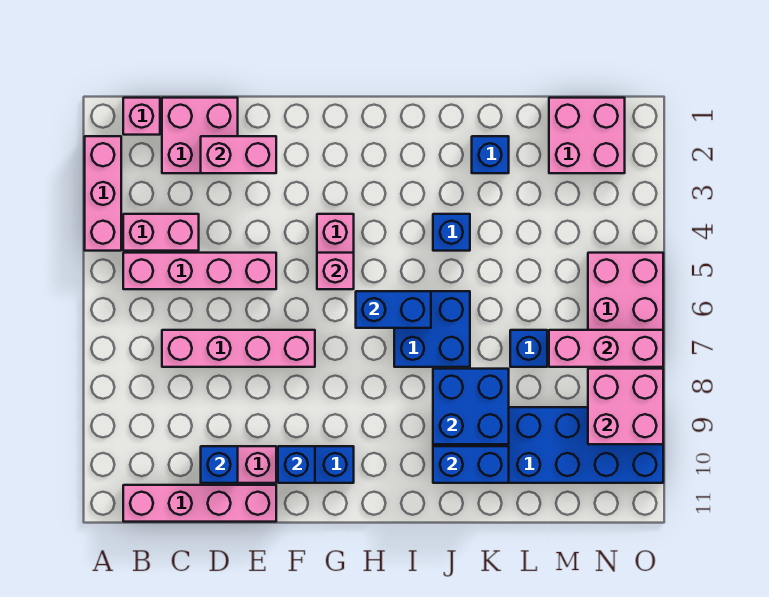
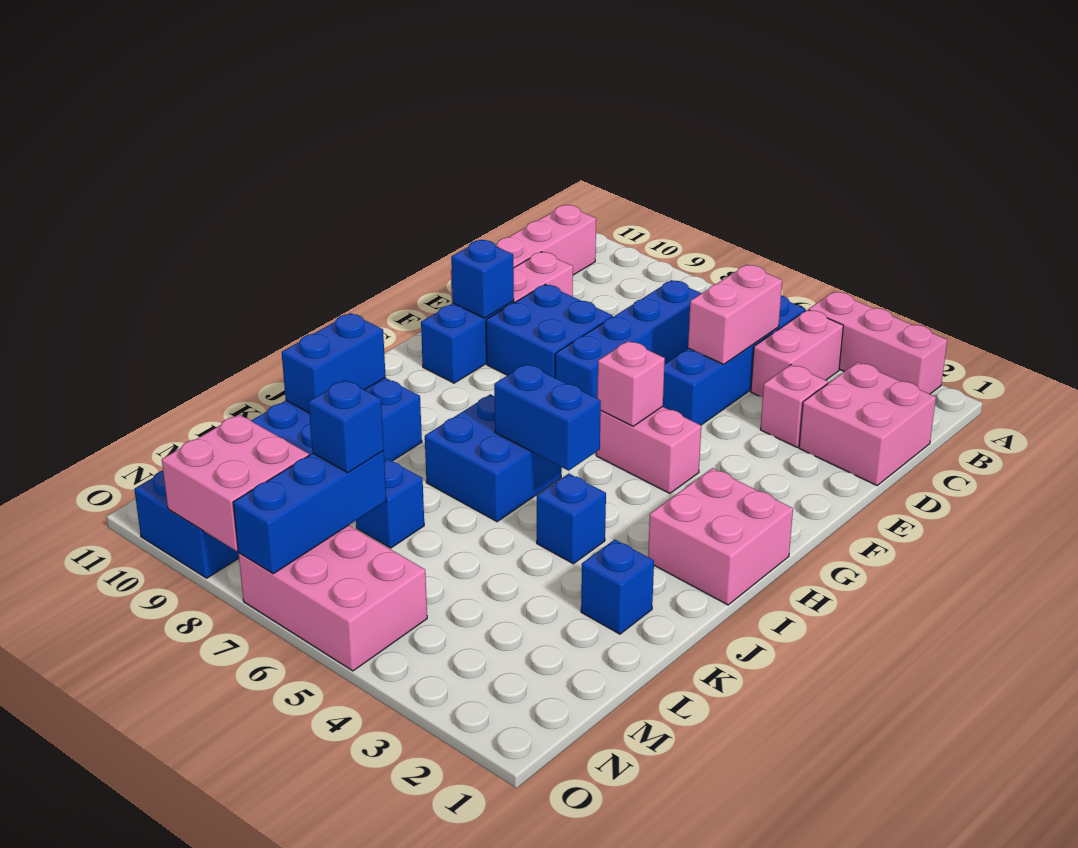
pink brick B1 level 1 -> pink brick D3 level 1
pink brick B5:E5 level 1 -> blue brick B5:E5 level 1
pink brick C7:F7 level 1 -> blue brick C7:F7 level 1
pink brick D2:E2 level 2 -> pink brick C5:D5 level 2
blue brick D10 level 2 -> blue brick M7 level 3
blue brick H6:I6 level 2 -> blue brick I5:I6 level 2
blue brick J8:K9 level 2 -> blue brick E8:F9 level 1
pink brick M1:N2 level 1 -> pink brick H1:I2 level 1
pink brick M7:O7 level 2 -> blue brick M7:O7 level 2

